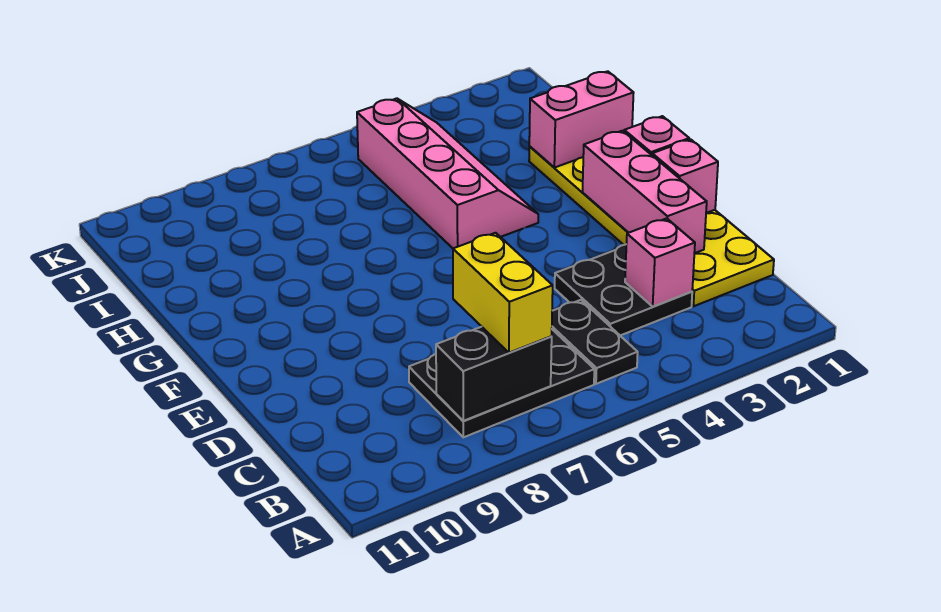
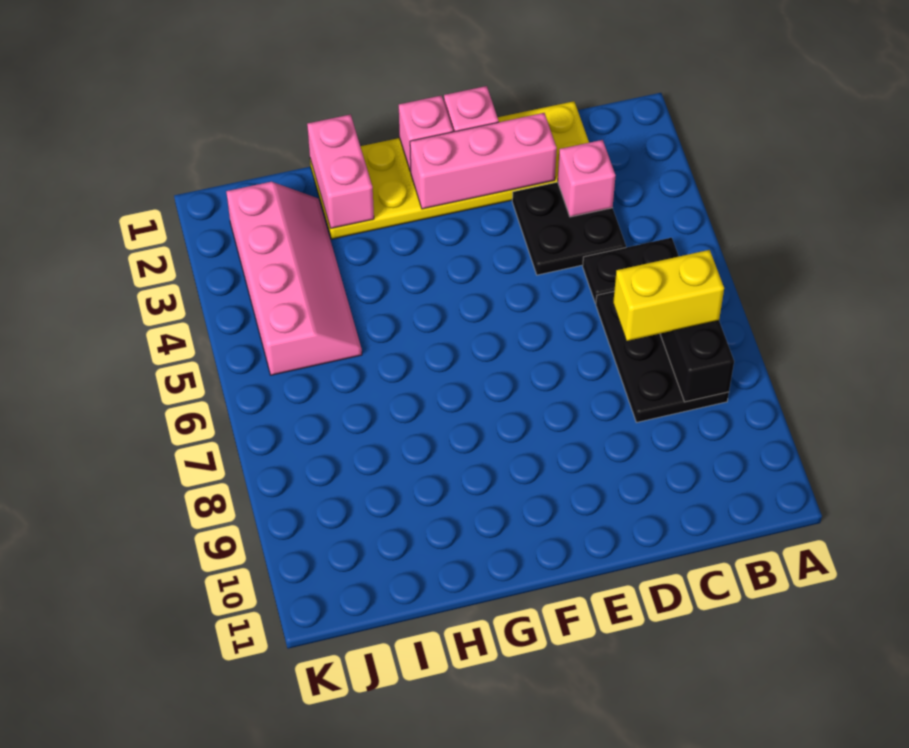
pink slope G4:J5 level 1 top 5 -> pink slope I2:J5 level 1 top J

